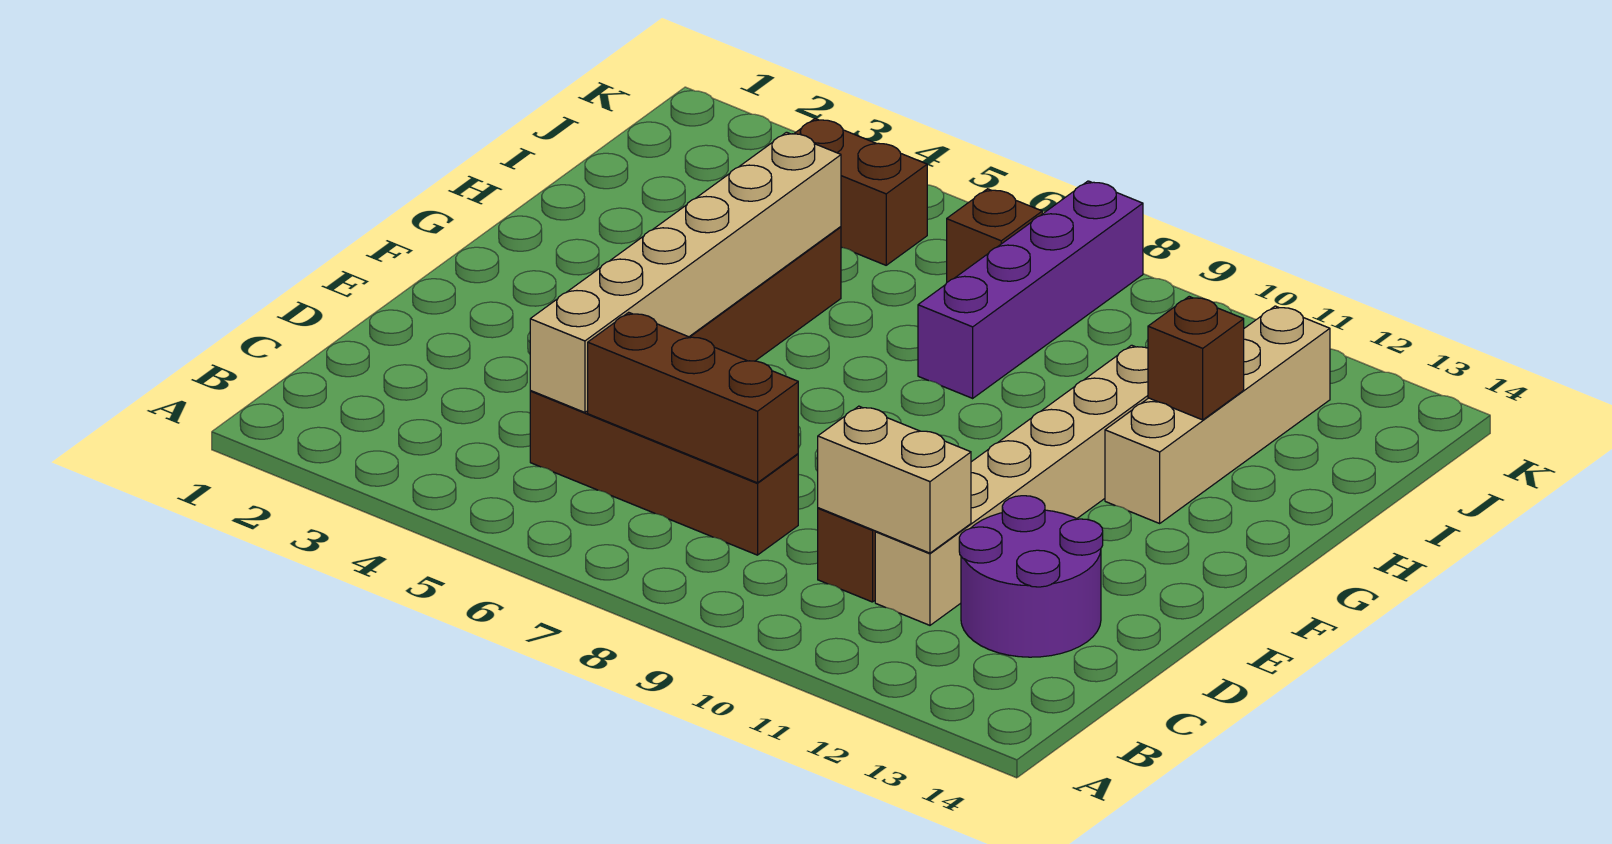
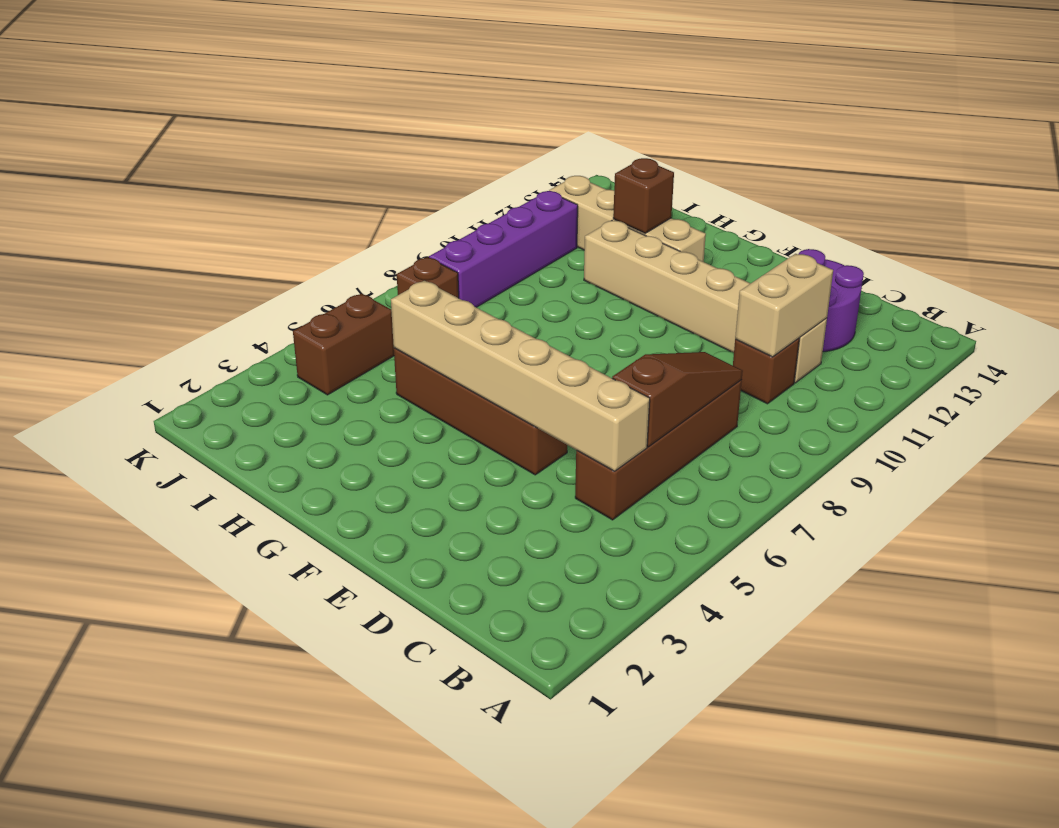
brown brick C6:C8 level 2 -> brown slope C6:C8 level 2 top 6
purple brick H8:K8 level 1 -> purple brick J8:J11 level 1

